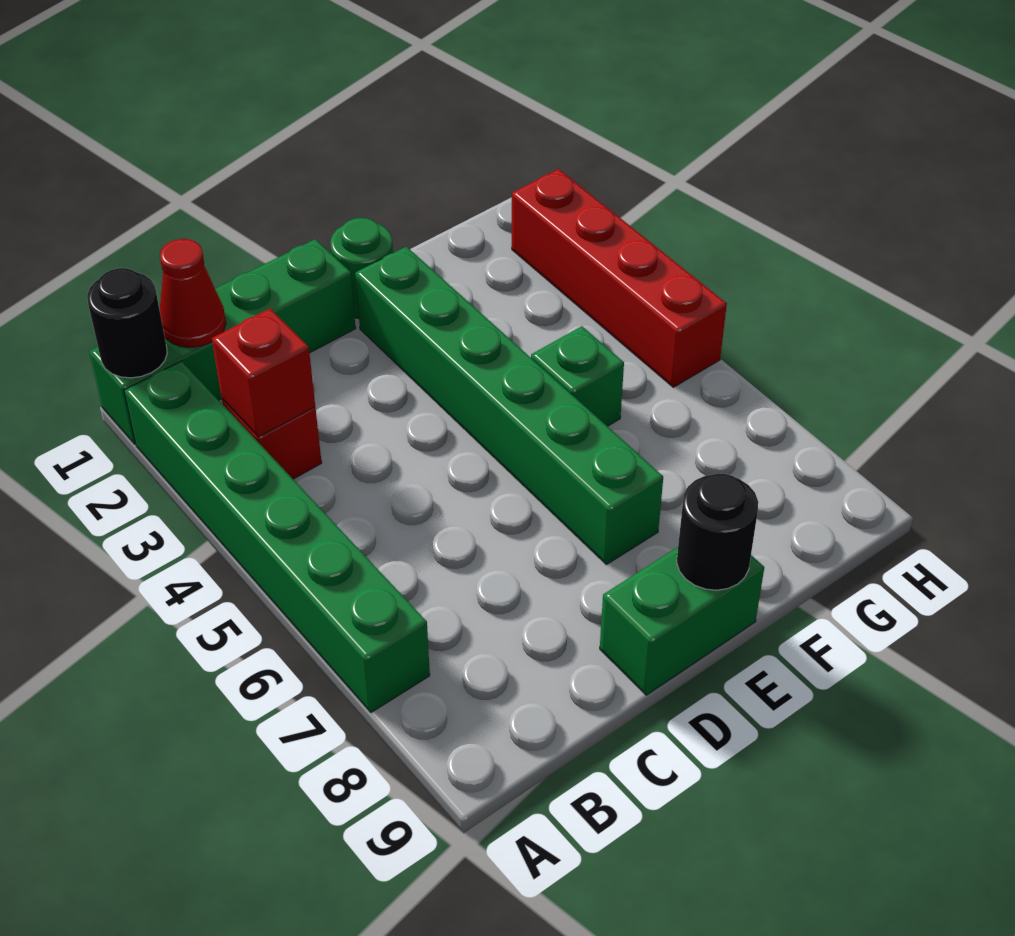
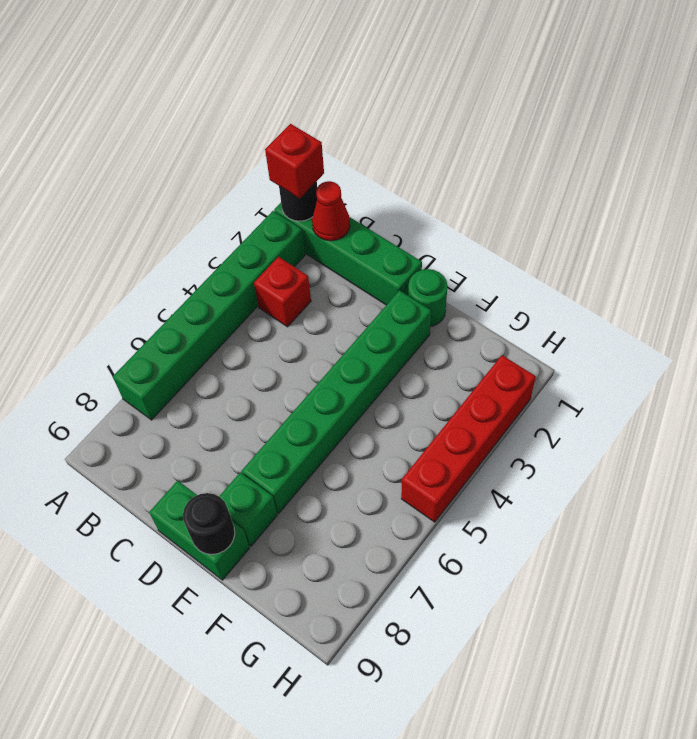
red brick B3 level 2 -> red brick A1 level 3
green brick F5 level 1 -> green brick E8 level 1

